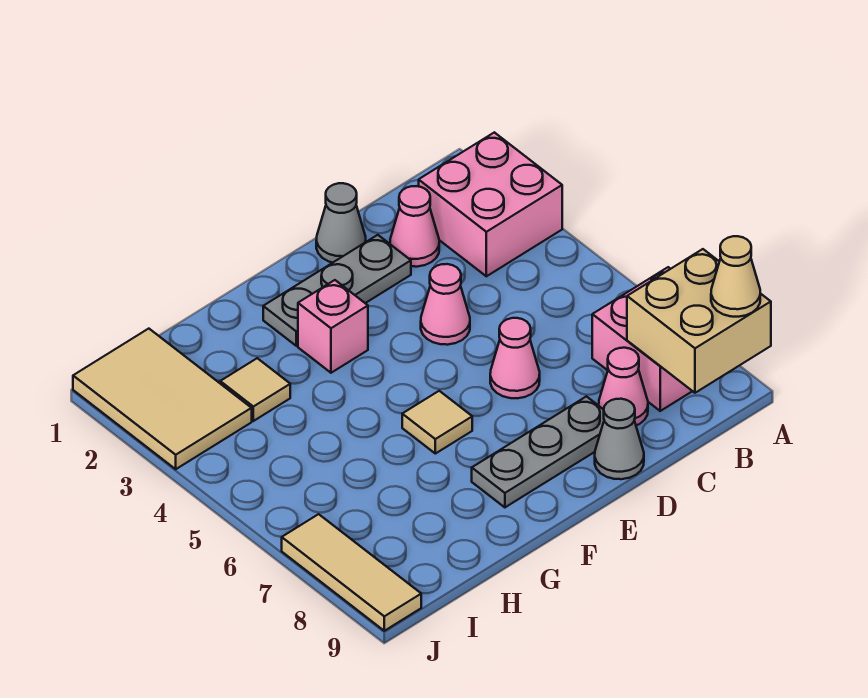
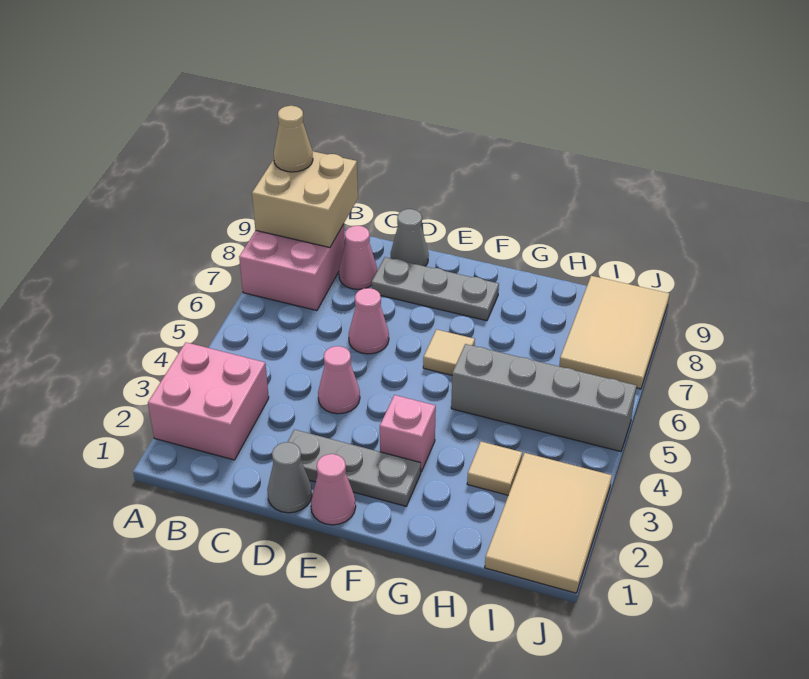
pink cone C2 level 1 -> pink cone E1 level 1
none -> grey brick G5:J5 level 1
tan tile J7:J9 level 1 -> tan tile I7:J9 level 1

